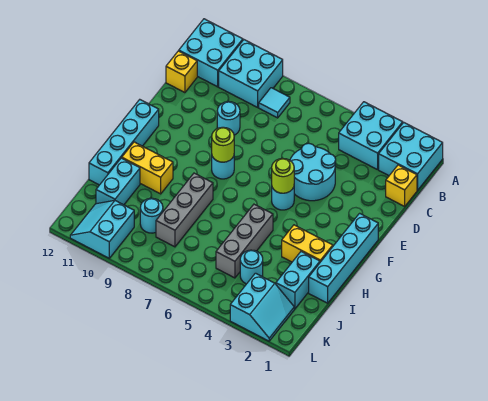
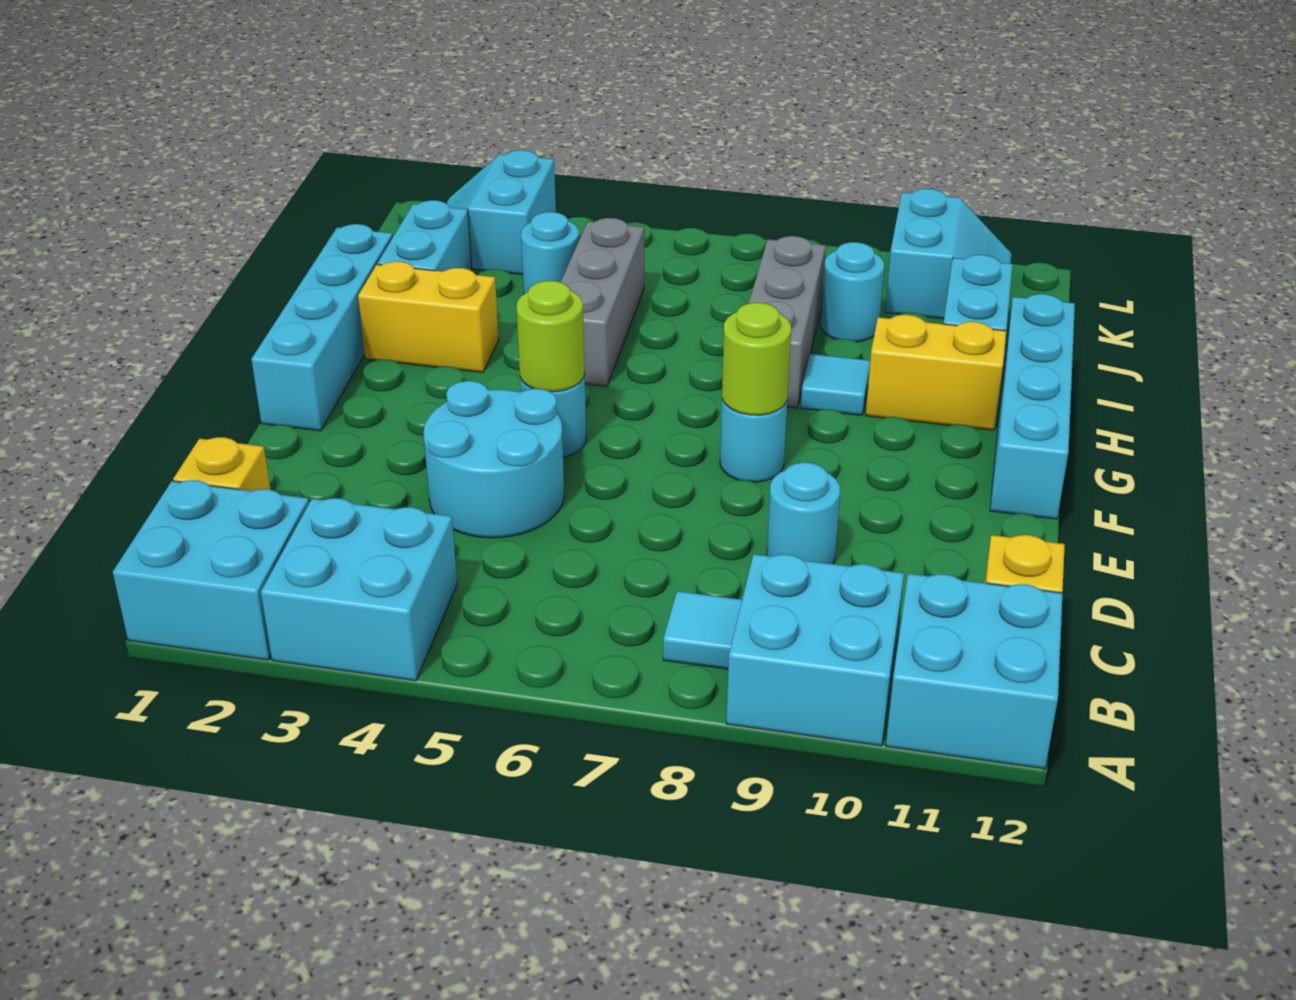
none -> cyan tile H9 level 1

